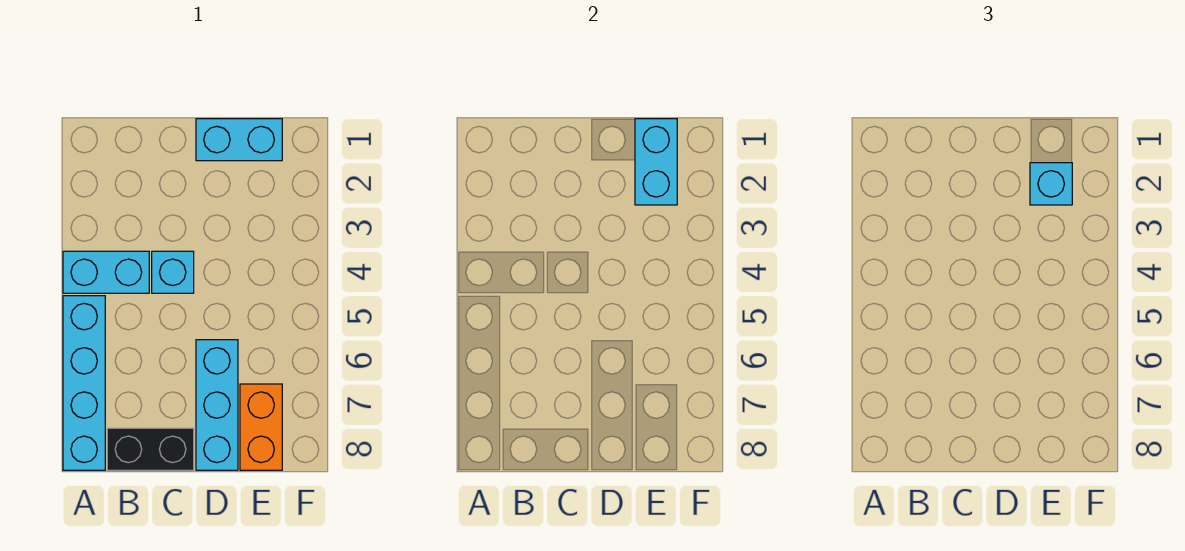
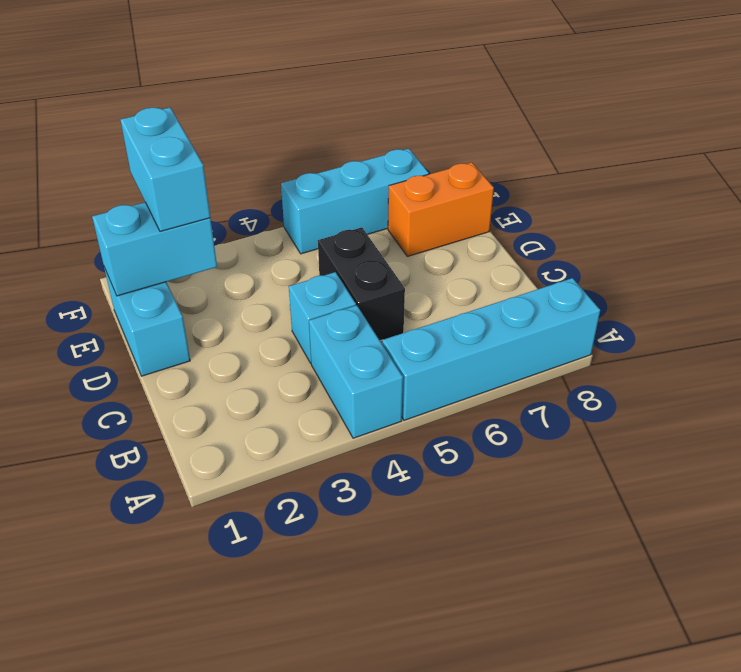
black brick B8:C8 level 1 -> black brick C5:D5 level 1
cyan brick D6:D8 level 1 -> cyan brick F5:F7 level 1
cyan brick E2 level 3 -> cyan brick E2:F2 level 3

